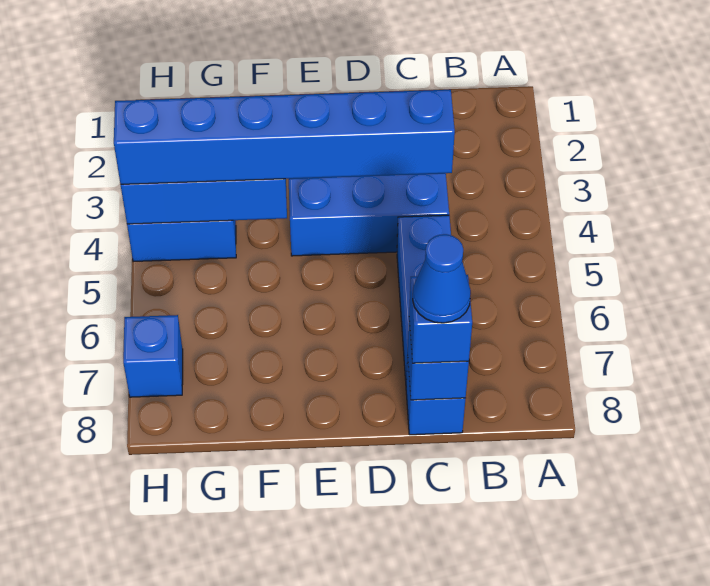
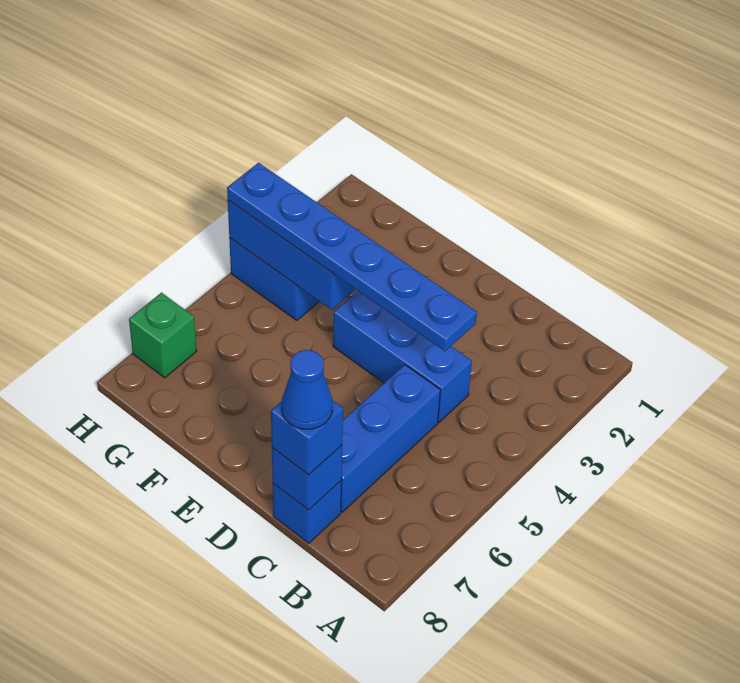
blue brick C4:H4 level 3 -> blue plate C4:H4 level 3
blue brick H7 level 1 -> green brick H7 level 1

